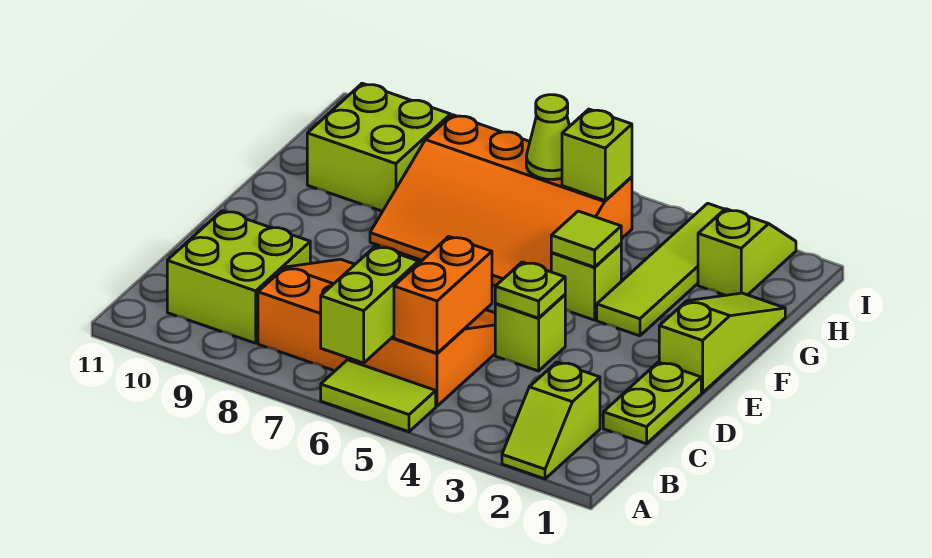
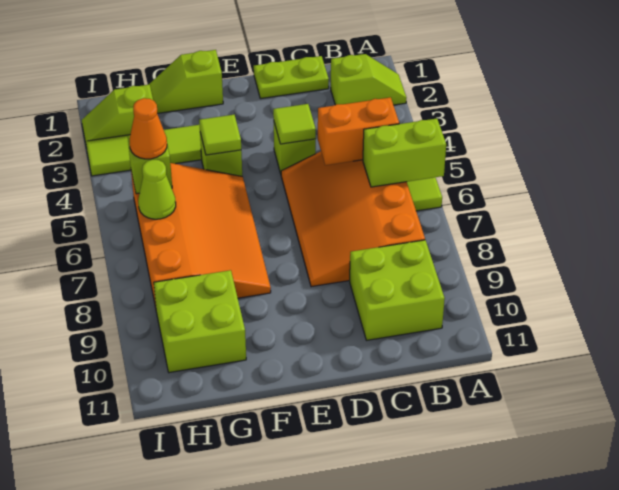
lime plate D4 level 2 -> lime tile D4 level 2
lime slope E1:G1 level 1 top E -> lime slope F1:G1 level 1 top F
none -> orange cone H5 level 3

